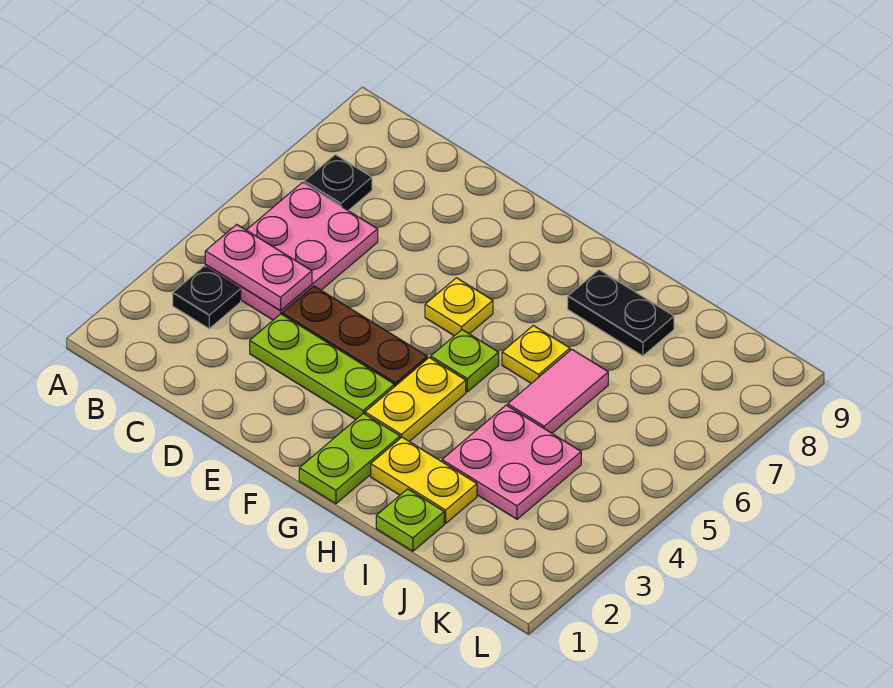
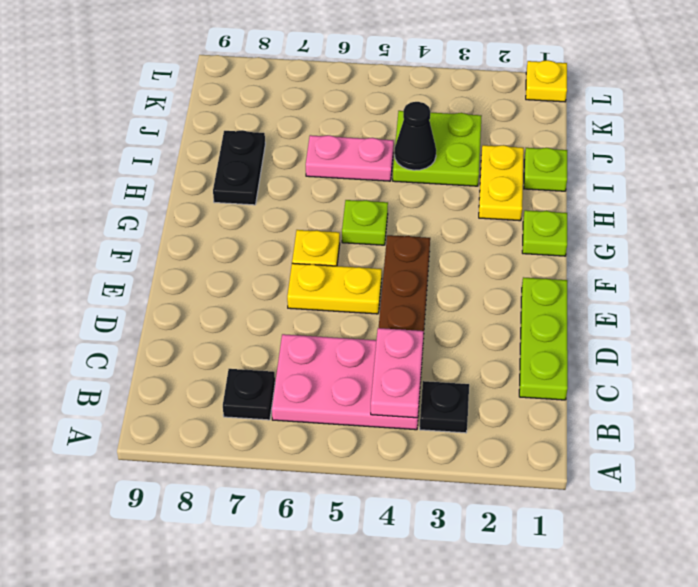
lime plate D3:F3 level 1 -> lime plate C1:E1 level 1
lime plate G1:G2 level 1 -> lime plate G1 level 1
yellow plate G3:G4 level 1 -> yellow plate E5:E6 level 1
yellow plate H6 level 1 -> yellow plate L1 level 1
pink plate I3:J4 level 1 -> lime plate I3:J4 level 1
none -> black cone I4 level 2
pink tile I5:I6 level 1 -> pink plate I5:I6 level 1

